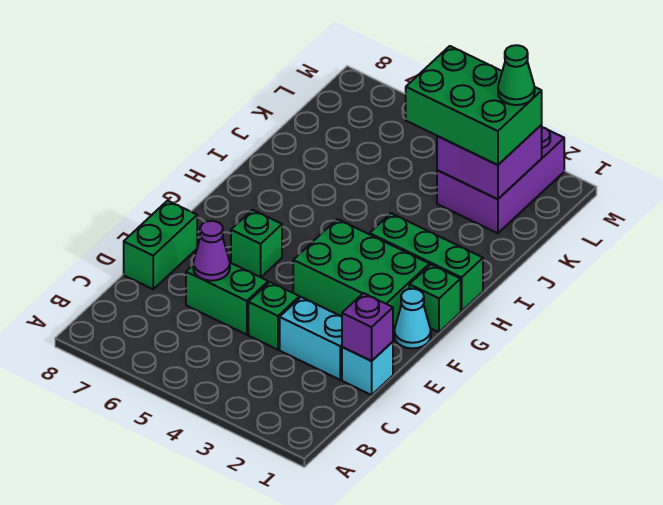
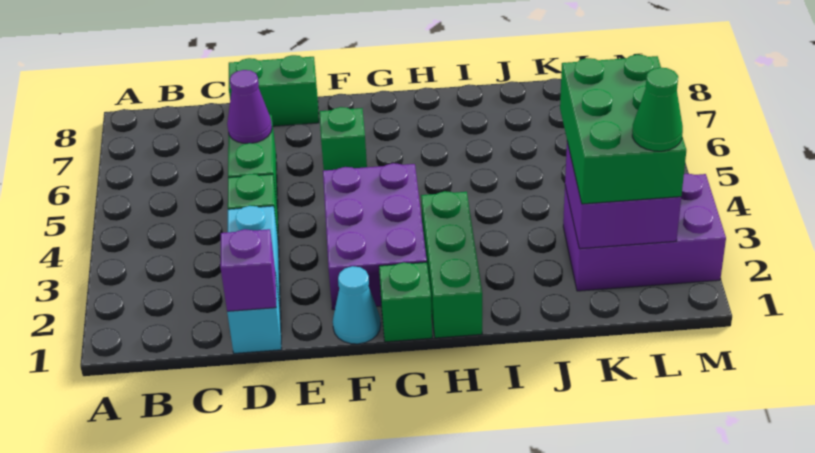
green brick F2:G4 level 1 -> purple brick F2:G4 level 1

